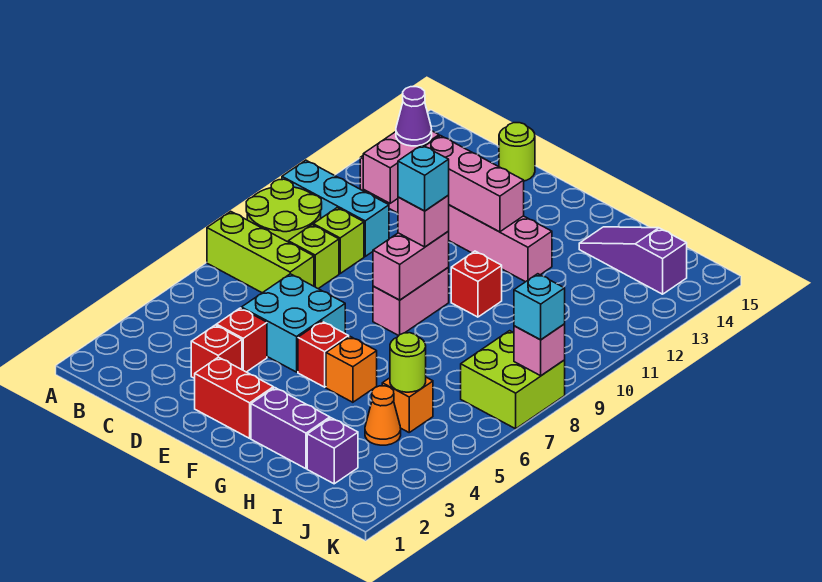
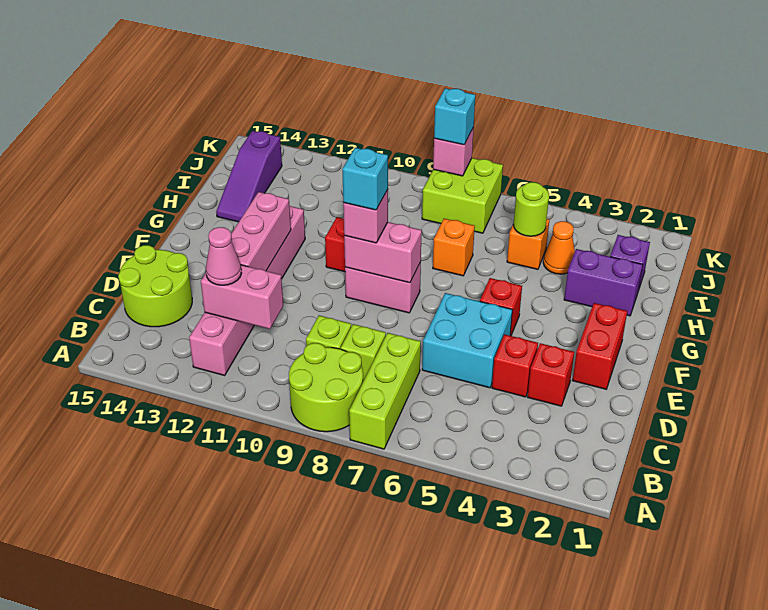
cyan brick A10:C10 level 1 -> none
purple cone C12 level 3 -> pink cone C12 level 3
lime round brick D15 level 1 -> lime round brick C14:D15 level 1
purple brick G2:H2 level 1 -> purple brick H2:H3 level 1
orange brick G5 level 1 -> orange brick H7 level 1

